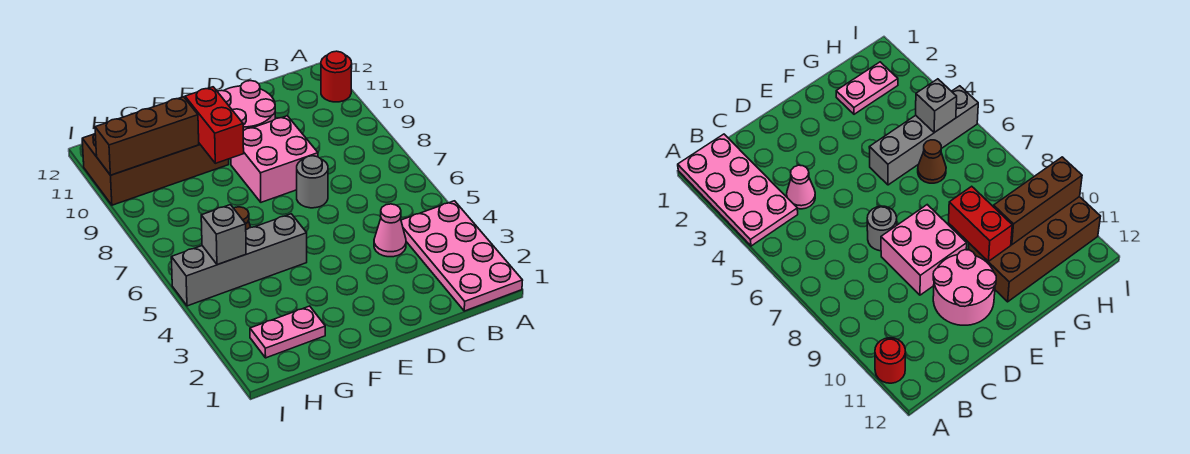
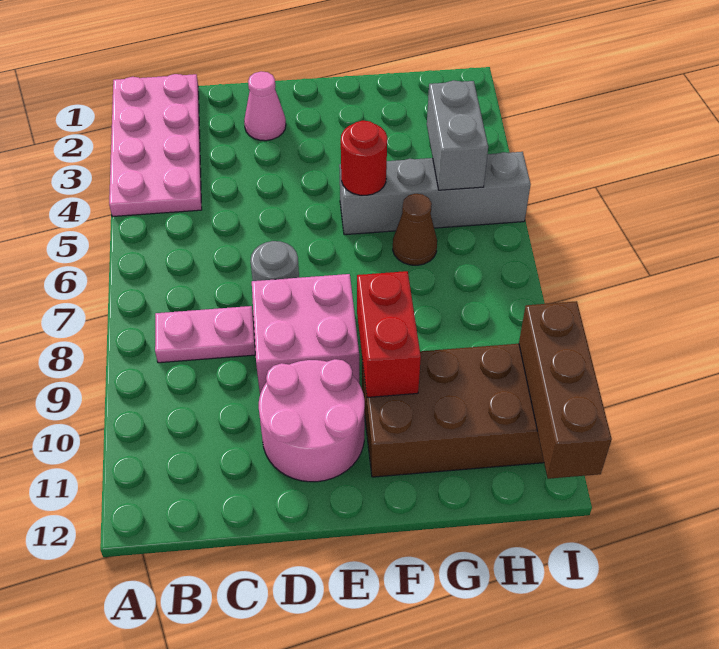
red round brick A11 level 1 -> red round brick F5 level 2
pink cone C4 level 1 -> pink cone D2 level 1
pink plate G2:H2 level 1 -> pink plate B8:C8 level 1
brown brick G10:I10 level 2 -> brown brick I10:I12 level 2
grey brick H5 level 2 -> grey brick H4:H5 level 2

